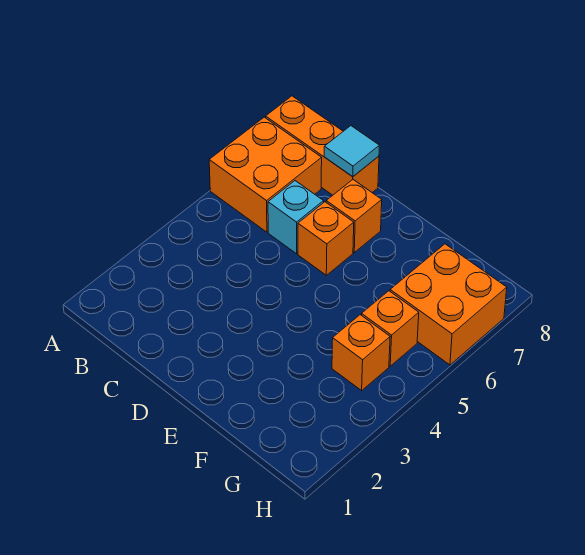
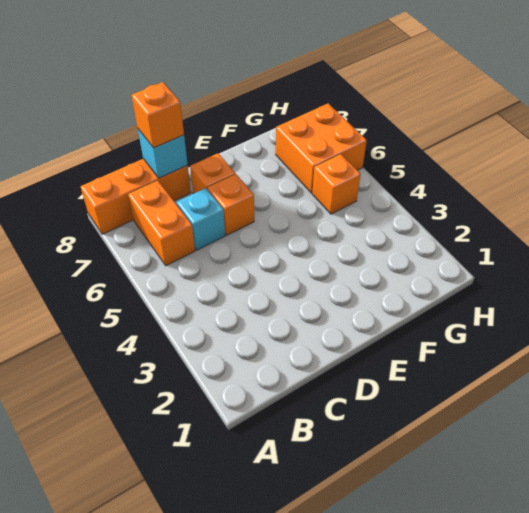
orange brick A6:B7 level 1 -> orange brick B6:B7 level 1
cyan tile C8 level 2 -> cyan brick C8 level 2
orange brick G4 level 1 -> orange brick C8 level 3

